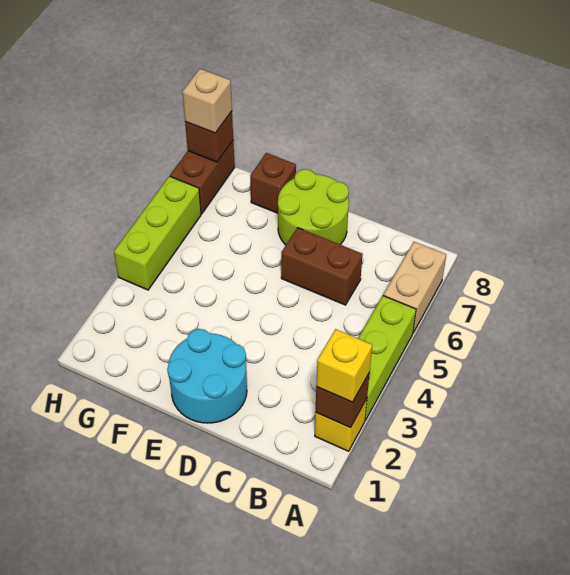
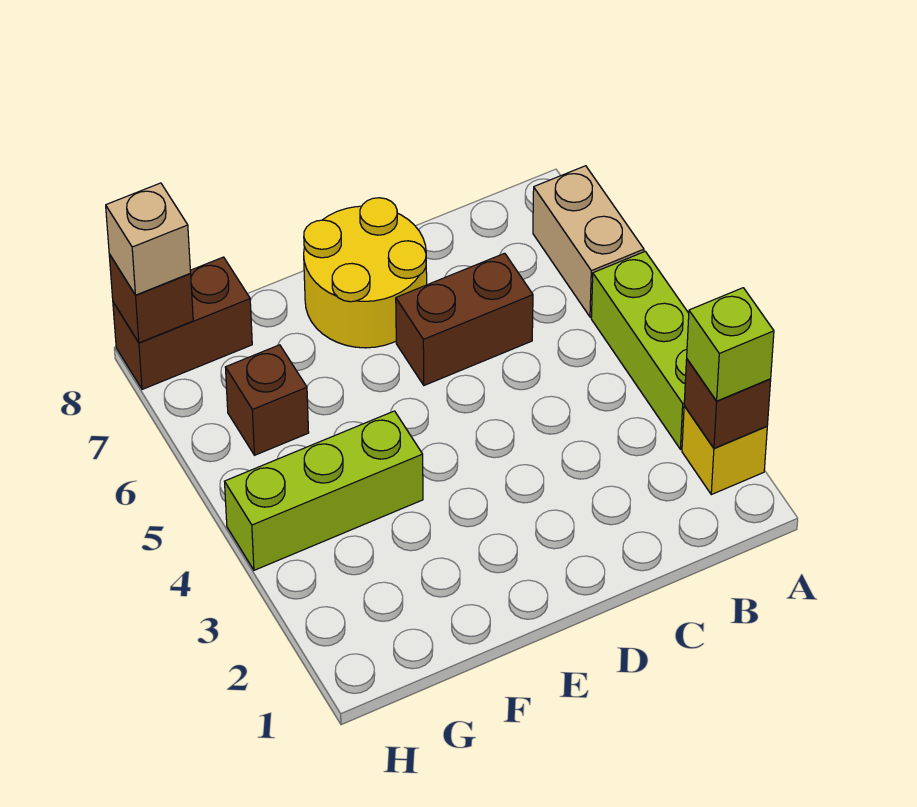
yellow brick A2 level 3 -> lime brick A2 level 3
cyan round brick D1:E2 level 1 -> none
lime round brick D7:E8 level 1 -> yellow round brick D7:E8 level 1
brown brick F8 level 1 -> brown brick G6 level 1
lime brick H4:H6 level 1 -> lime brick F4:H4 level 1
brown brick H7:H8 level 1 -> brown brick G8:H8 level 1

